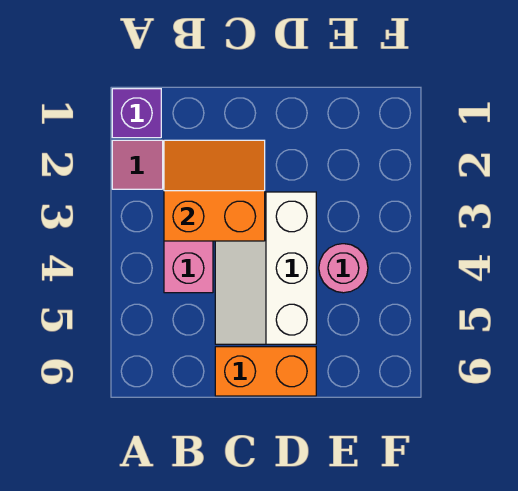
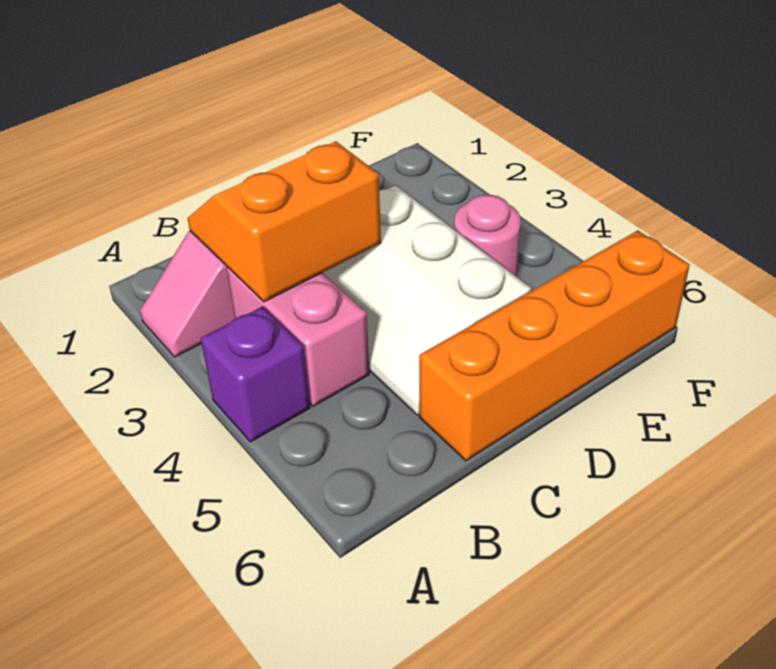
purple brick A1 level 1 -> purple brick A4 level 1
orange brick C6:D6 level 1 -> orange brick C6:F6 level 1

